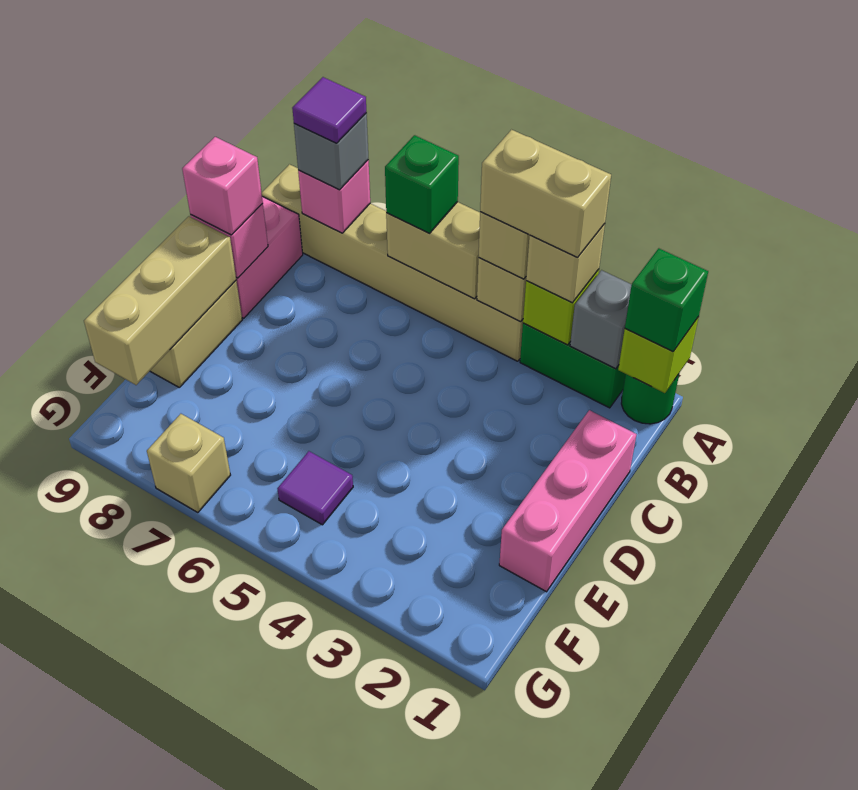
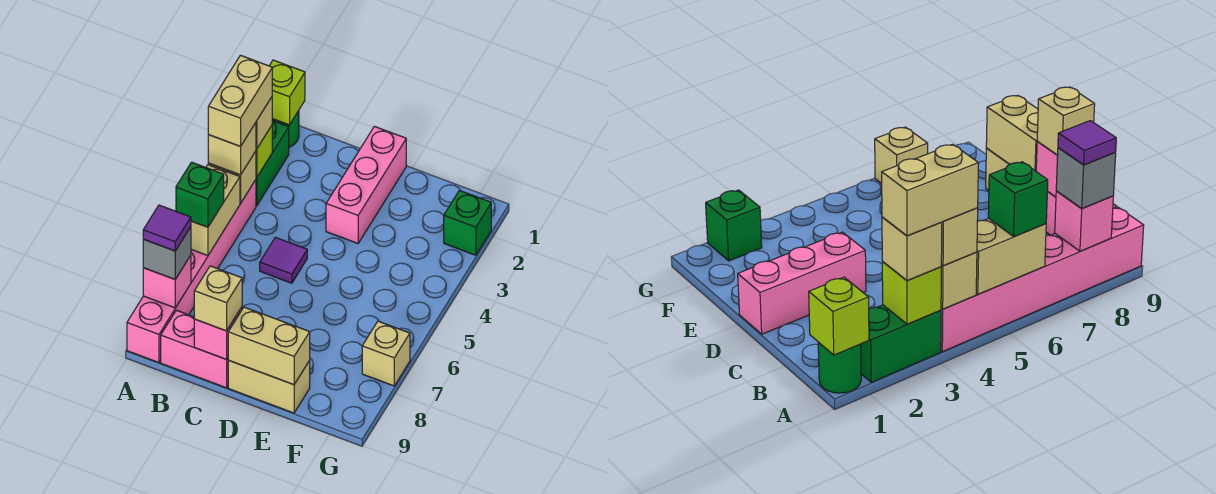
green brick A1 level 3 -> green brick G2 level 1
grey brick A2 level 2 -> none
tan brick A4:A9 level 1 -> pink brick A4:A9 level 1
pink brick C1:E1 level 1 -> pink brick D1:D3 level 1
pink brick C9 level 3 -> tan brick C9 level 3
tan brick D9:F9 level 2 -> tan brick D9:E9 level 2
purple tile F5 level 1 -> purple tile C5 level 1

